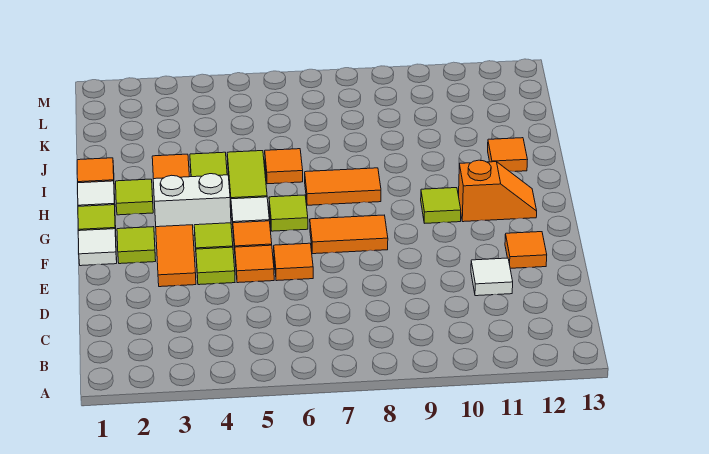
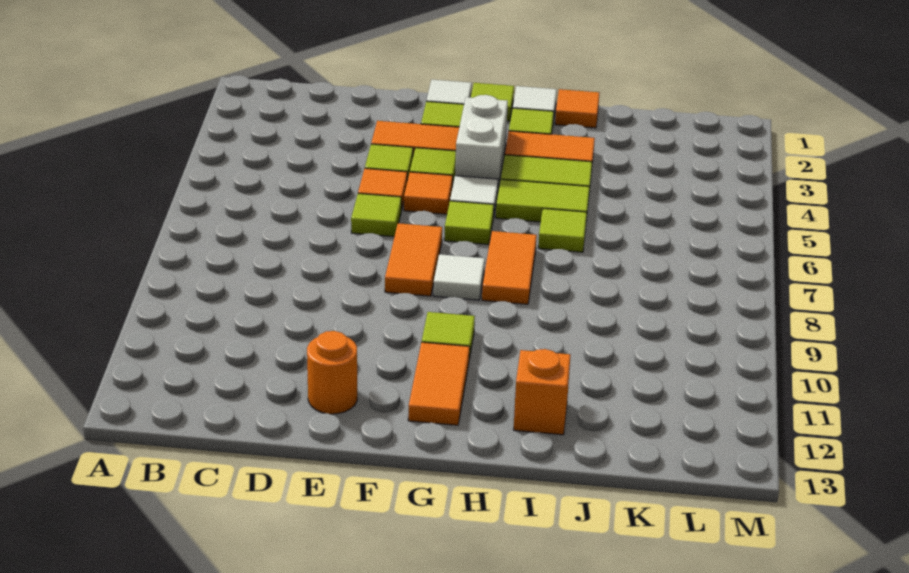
white tile D11 level 1 -> white tile G8 level 1
orange tile E6 level 1 -> lime tile E6 level 1
orange tile E12 level 1 -> orange round brick E12 level 1
orange slope G11:G12 level 1 top 11 -> orange tile G11:G12 level 1
orange tile I6 level 1 -> lime tile I6 level 1
orange tile I12 level 1 -> orange brick I12 level 1

